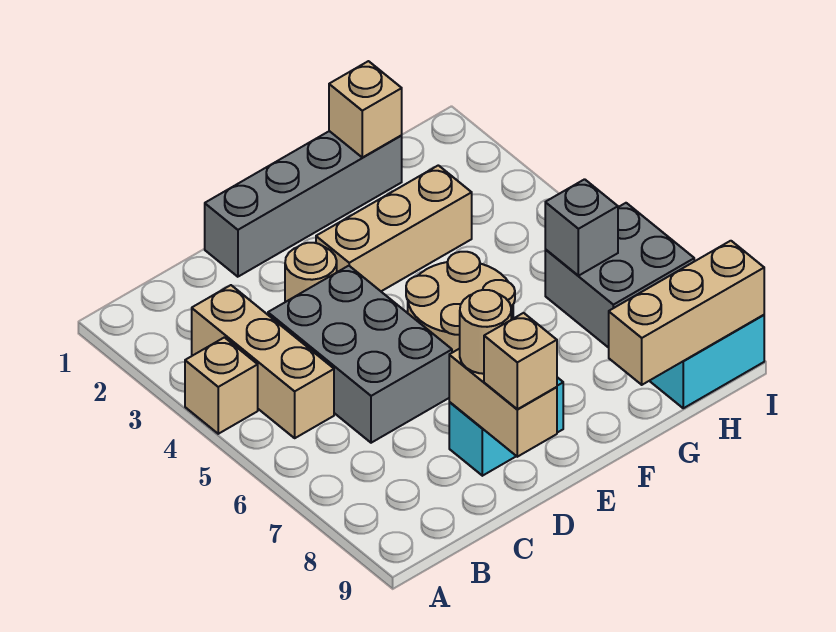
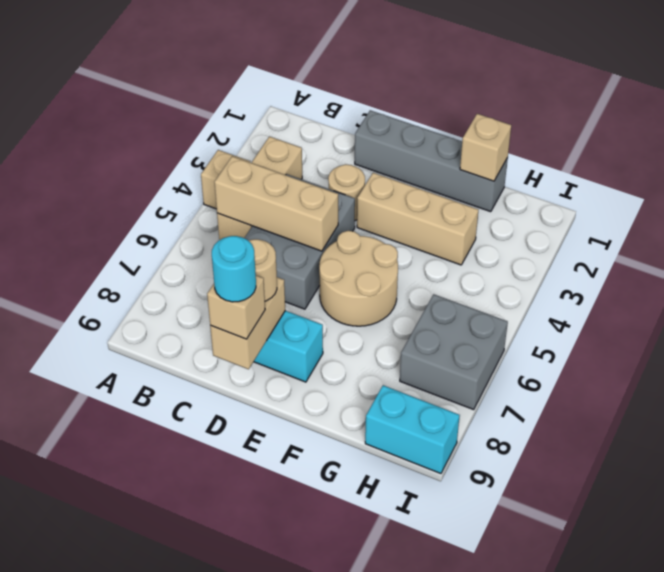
none -> cyan round brick D9 level 4
tan brick G9:I9 level 2 -> tan brick B5:D5 level 2
grey brick H6 level 2 -> none

